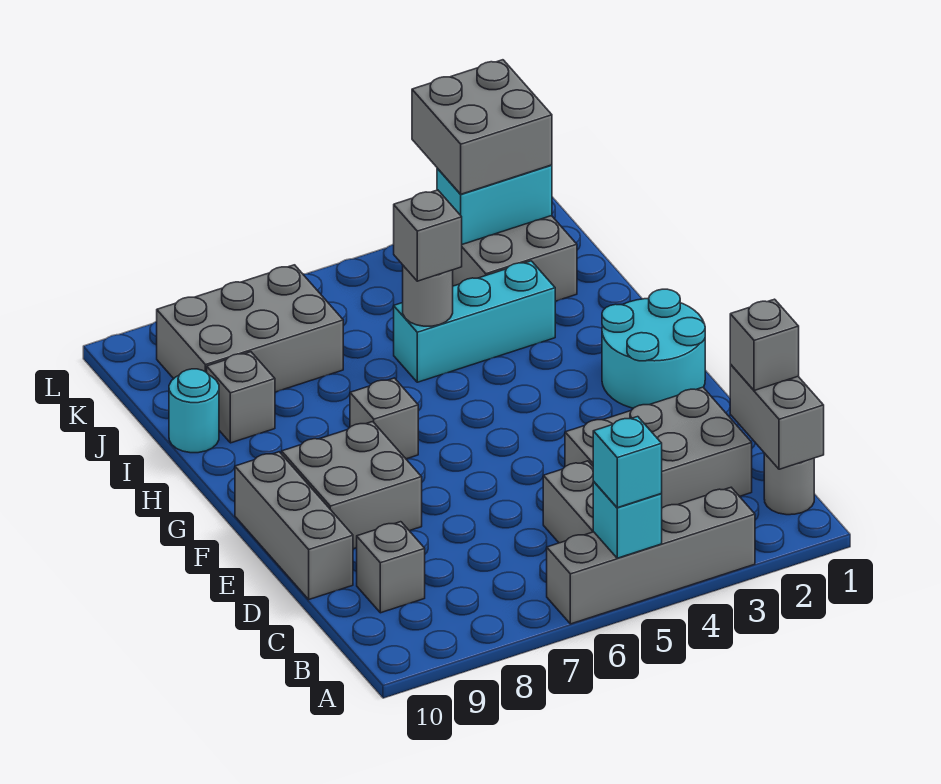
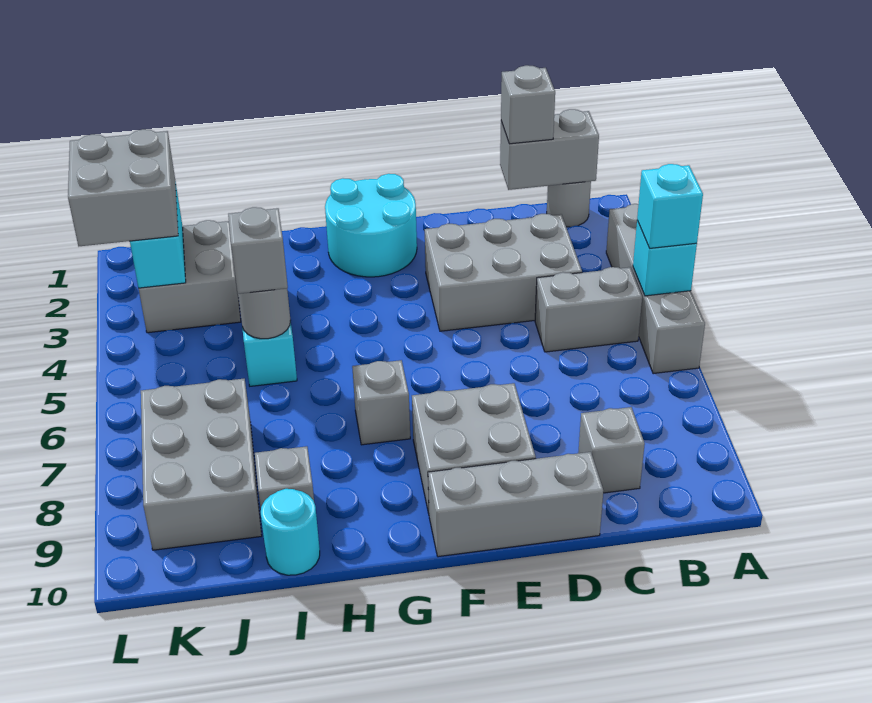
grey brick C2:D4 level 1 -> grey brick C3:E4 level 1

